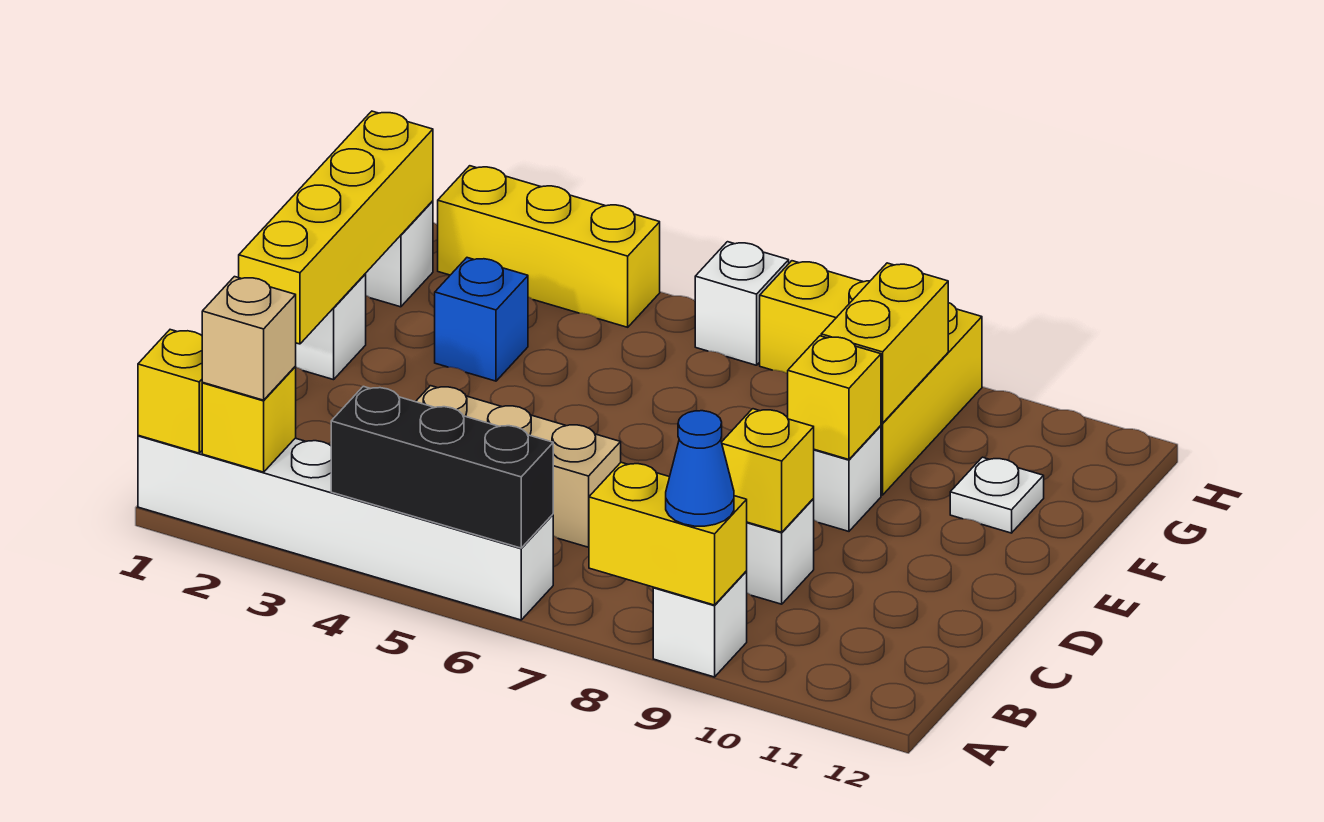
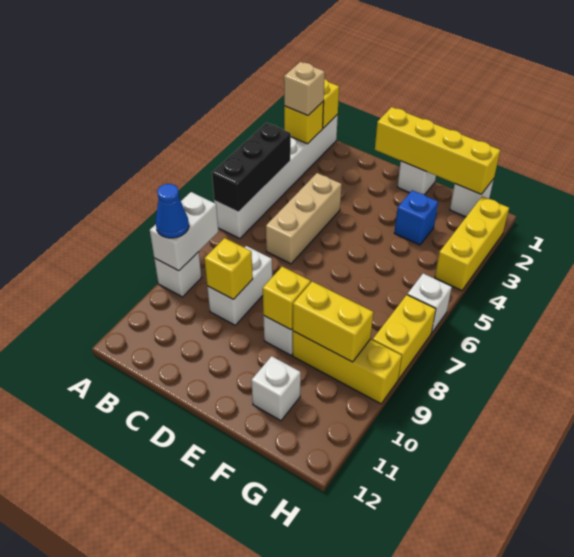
yellow brick A8:A9 level 2 -> white brick A8:A9 level 2
white plate F11 level 1 -> white brick F11 level 1

